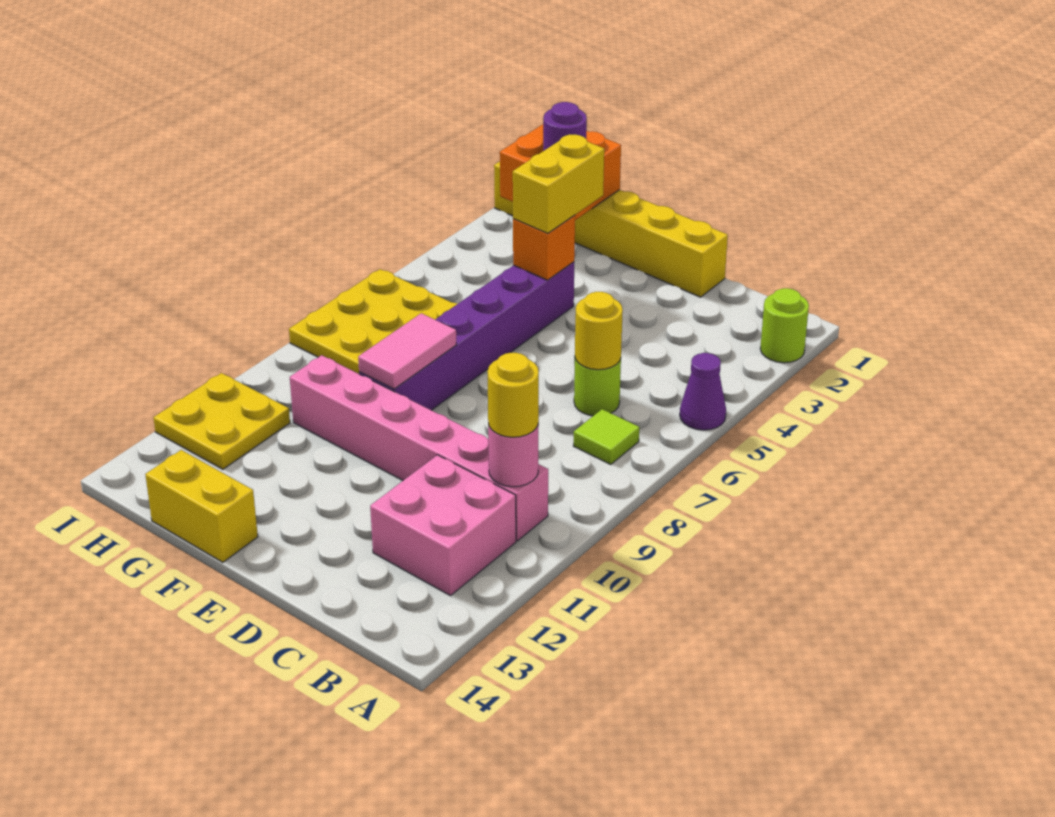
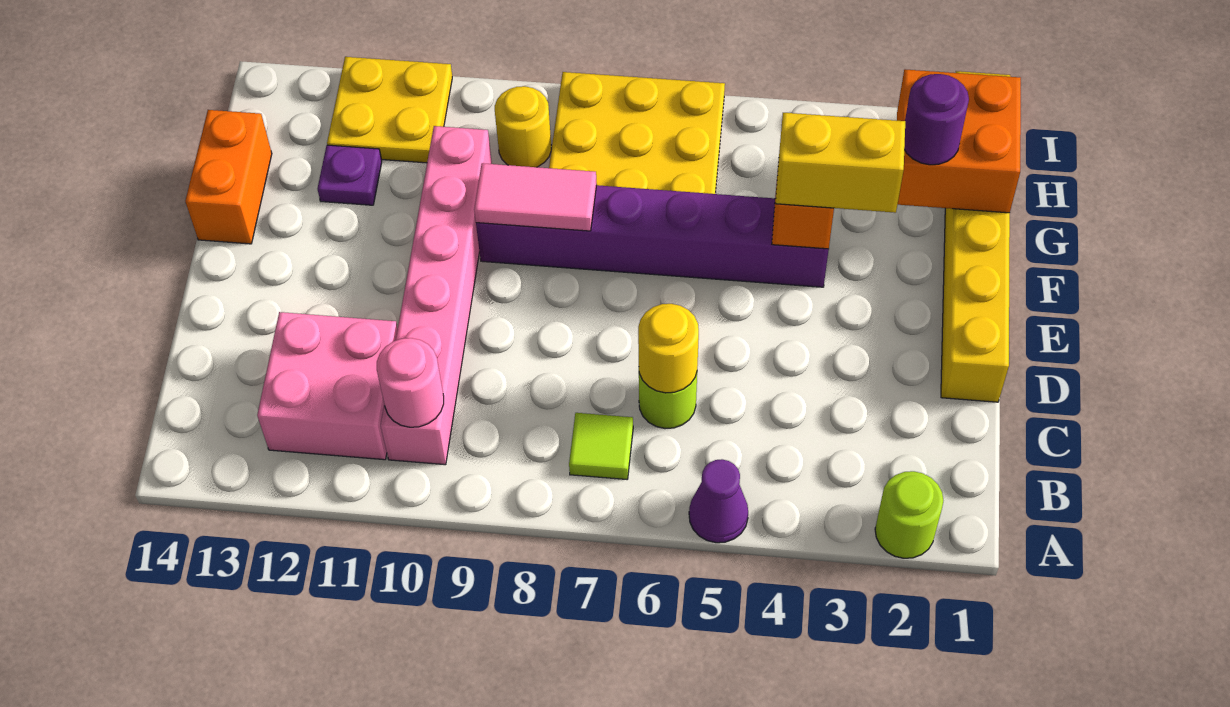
yellow round brick B10 level 3 -> yellow round brick H9 level 1
yellow brick F14:G14 level 1 -> orange brick F14:G14 level 1
none -> purple plate G12 level 1

